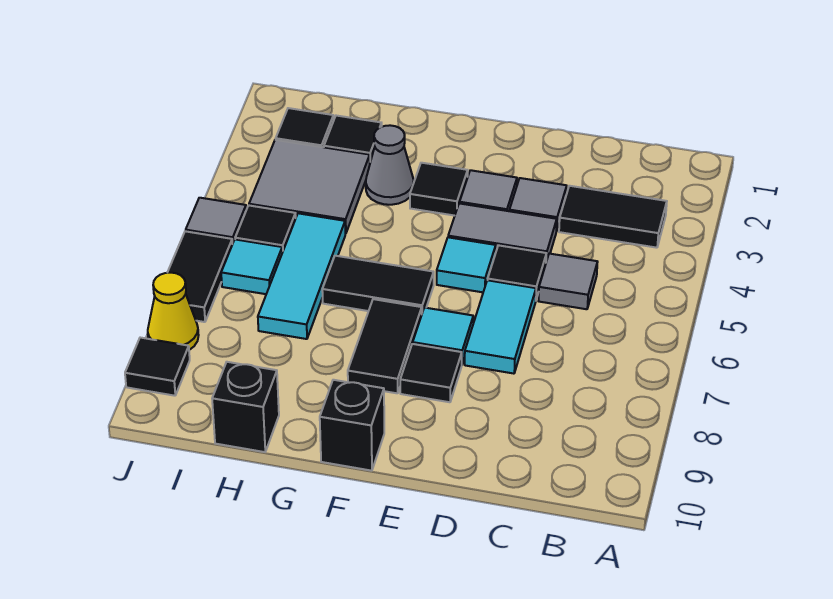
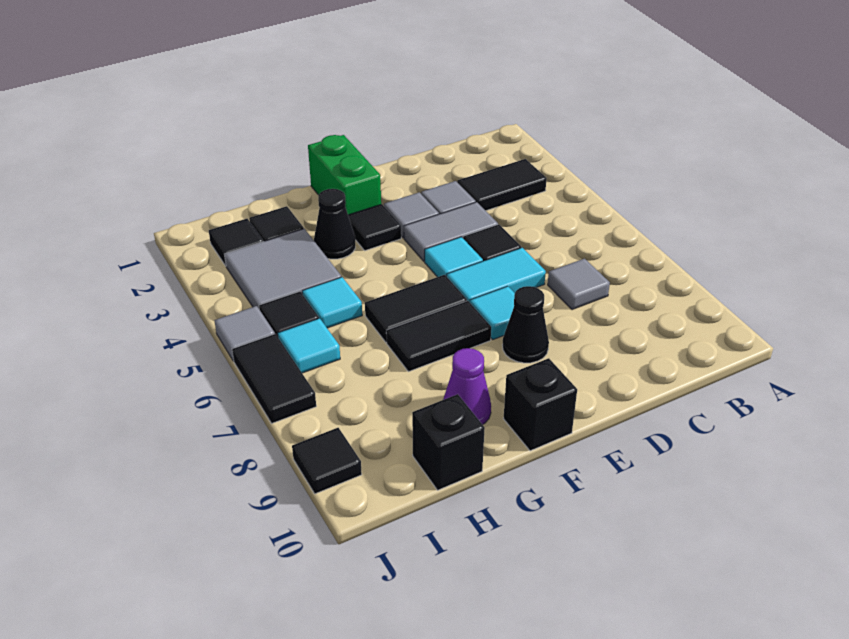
grey tile C5 level 1 -> grey tile C7 level 1
cyan tile D6:D7 level 1 -> cyan tile D6:E6 level 1
black tile E8 level 1 -> black cone E8 level 1
none -> green brick F1:F2 level 1
black tile F7:F8 level 1 -> black tile F7:G7 level 1
grey cone G3 level 1 -> black cone G3 level 1
none -> purple cone G9 level 1
cyan tile H5:H7 level 1 -> cyan tile H5 level 1
yellow cone J8 level 1 -> none

